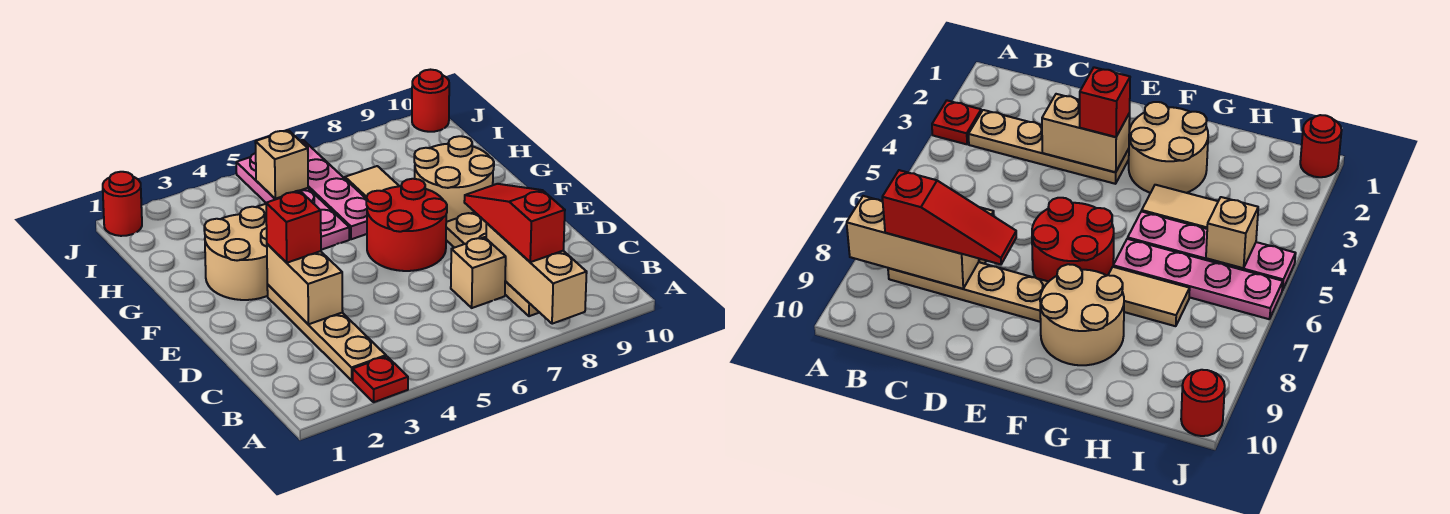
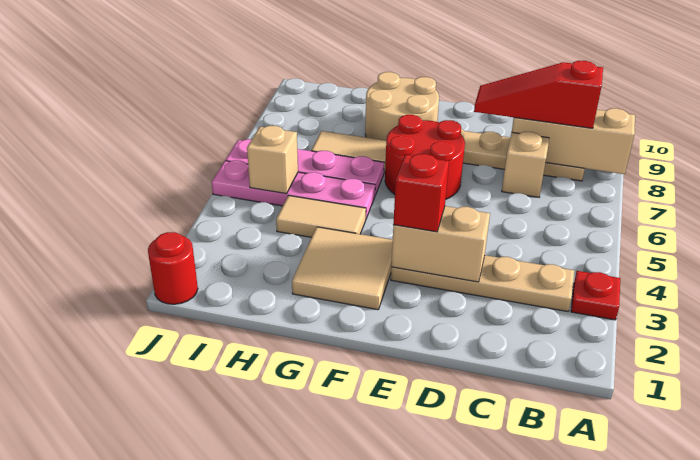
tan round brick F2:G3 level 1 -> tan tile F2:G3 level 1
red round brick J10 level 1 -> none

